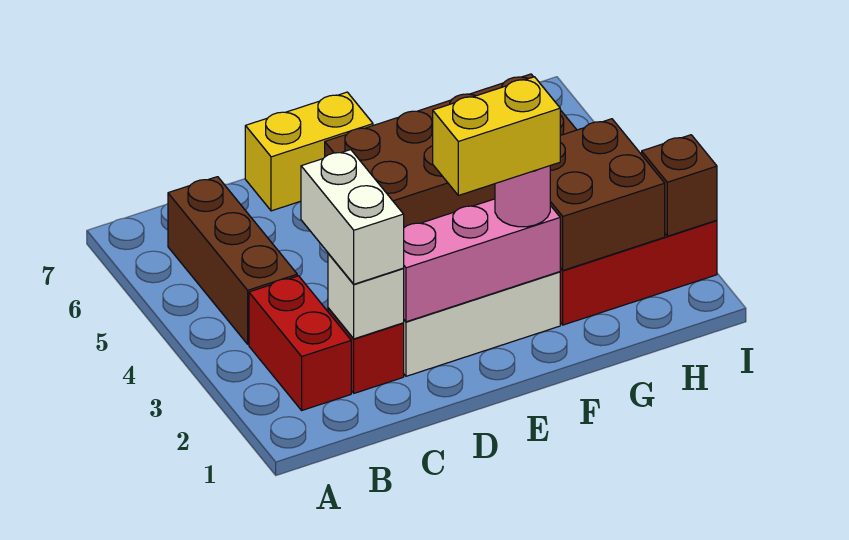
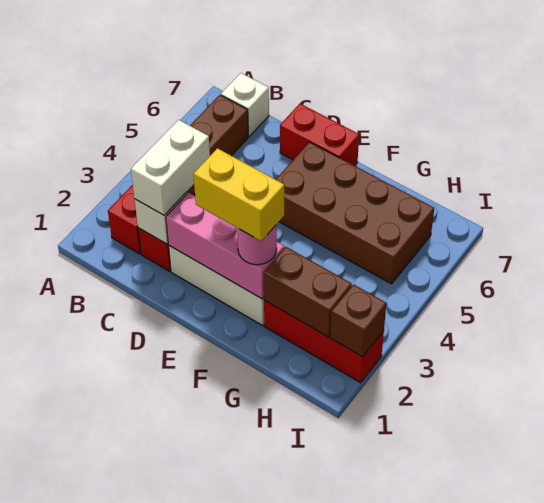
none -> white brick B7 level 1
yellow brick D7:E7 level 1 -> red brick D7:E7 level 1
brown brick G2:H3 level 2 -> brown brick G2:H2 level 2

